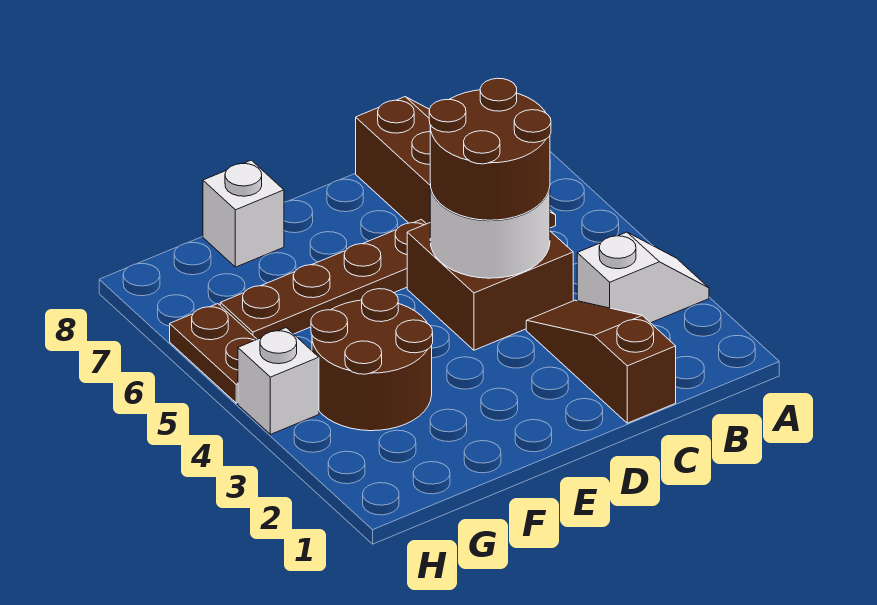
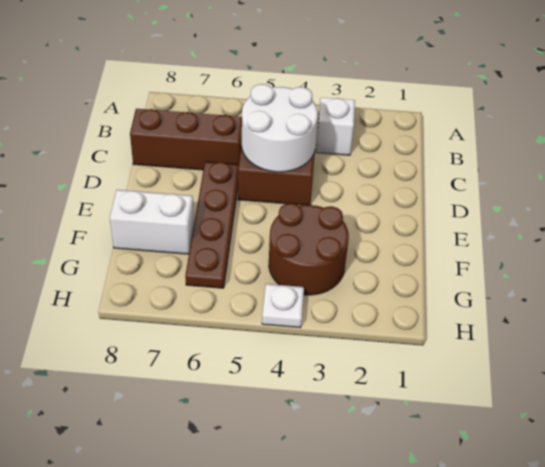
brown slope C1:C3 level 1 top 1 -> none
brown round brick C4:D5 level 3 -> none
white brick F8 level 1 -> white brick F7:F8 level 1
white brick H4 level 1 -> white plate H4 level 1
brown plate H5:H6 level 1 -> none

